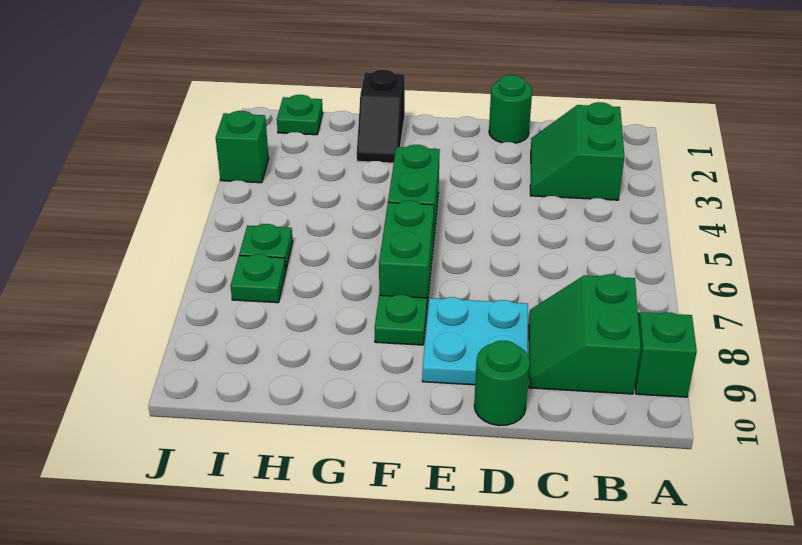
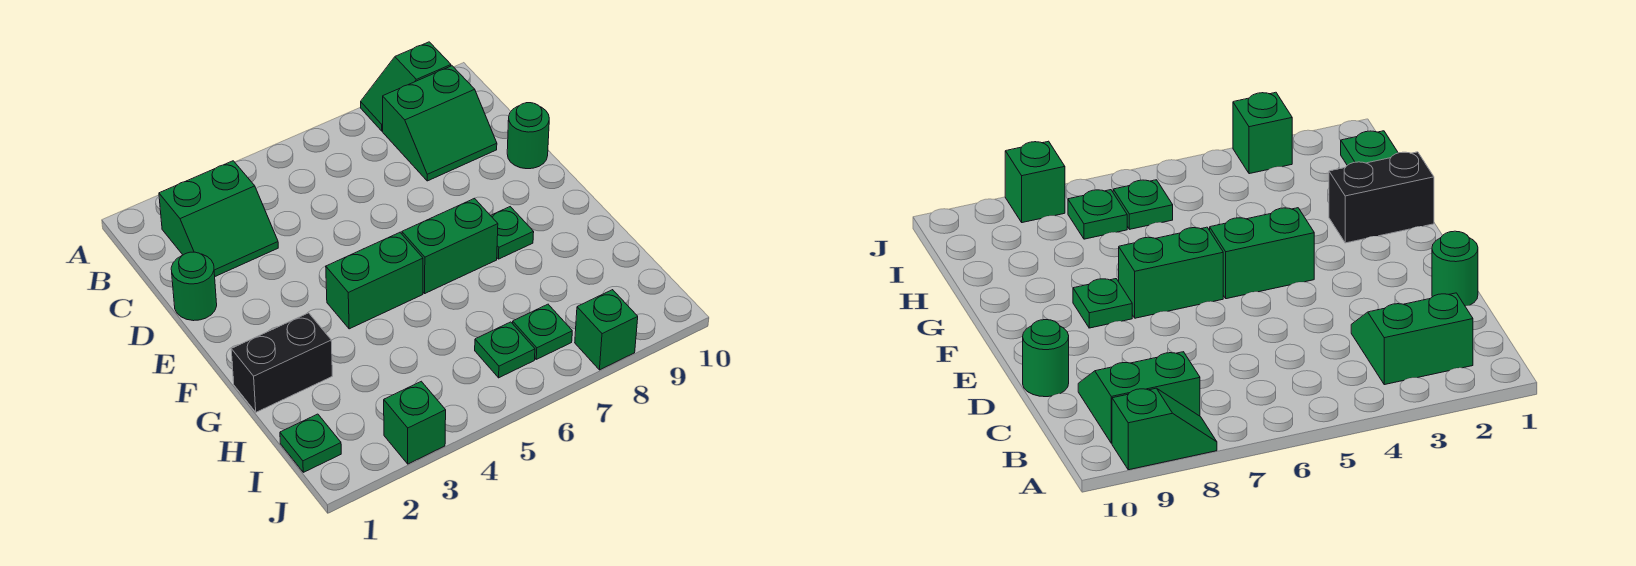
cyan plate D8:E9 level 1 -> none
black slope G1:G2 level 1 top 1 -> black brick G1:G2 level 1
none -> green brick J8 level 1

